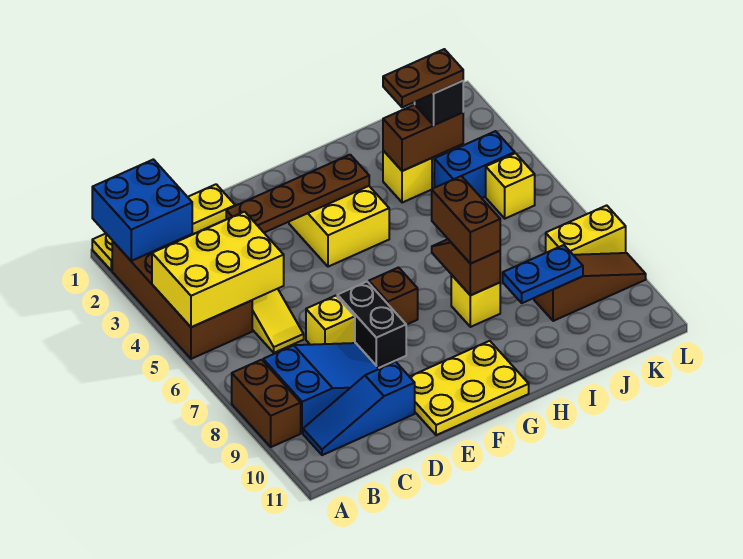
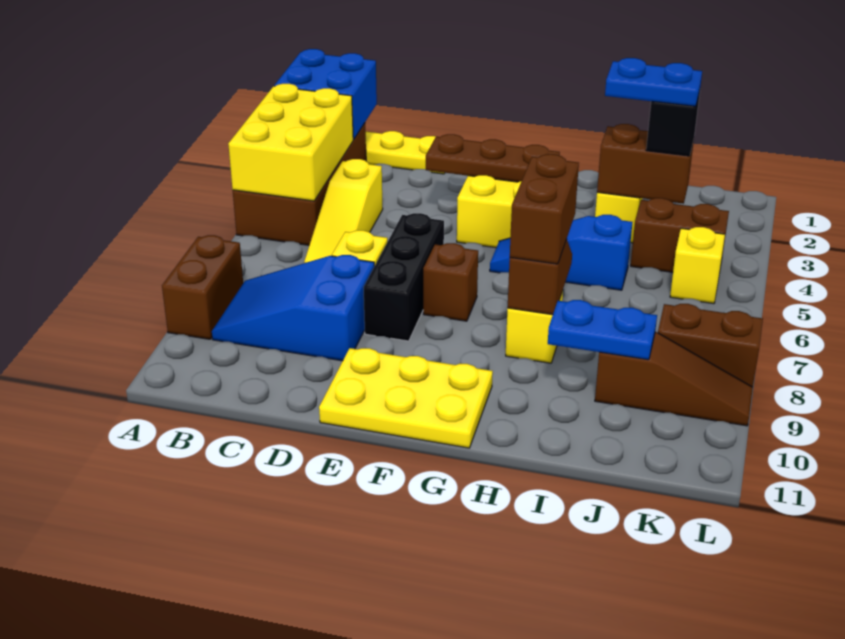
yellow brick A4:C5 level 2 -> yellow brick A3:B5 level 2
blue slope B8:D9 level 1 top B -> blue slope B8:D9 level 1 top D
blue slope B10:D10 level 1 top D -> blue slope G5:I5 level 1 top I
brown plate D3:G3 level 2 -> brown plate E3:G3 level 2
black brick E7:E8 level 1 -> black brick E6:E8 level 1
brown plate I3:J3 level 4 -> blue plate I3:J3 level 4
blue brick J4:K4 level 1 -> brown brick J4:K4 level 1
yellow brick K8:L8 level 1 -> brown brick K8:L8 level 1

